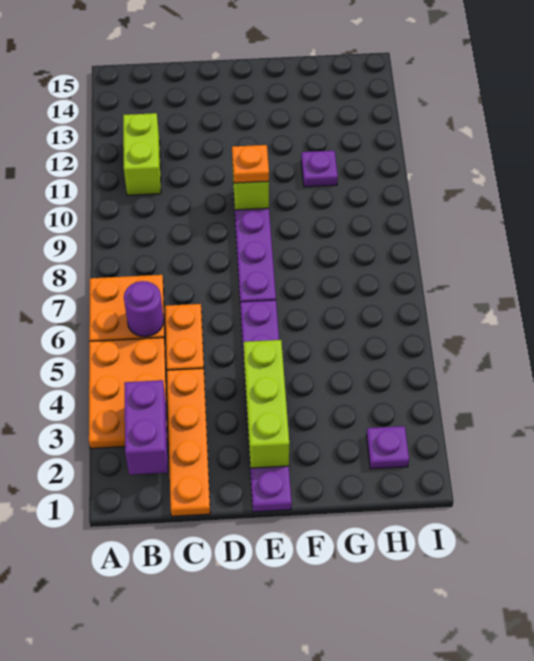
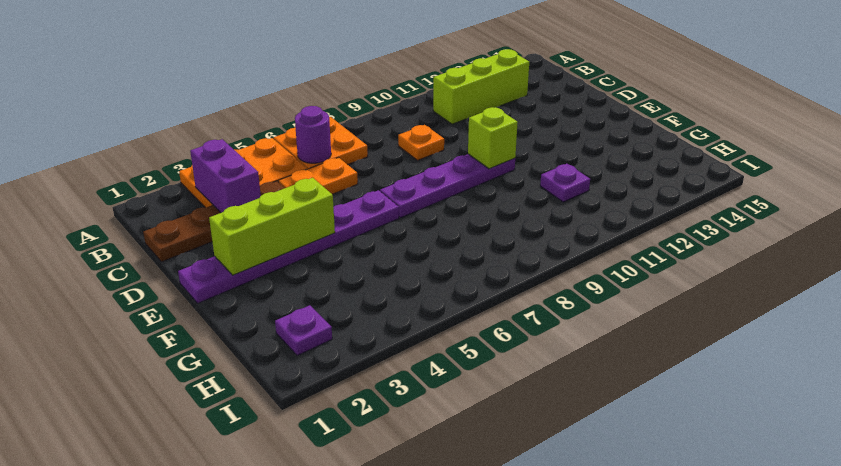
purple brick B2:B3 level 2 -> purple brick B3:C3 level 2
lime brick B11:B12 level 1 -> lime brick B11:B13 level 1
orange plate C1:C4 level 1 -> brown plate C1:C4 level 1
orange plate E10 level 3 -> orange plate C9 level 1

